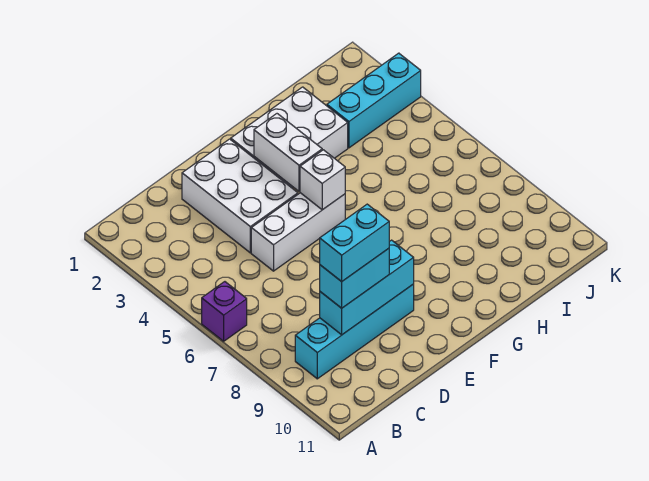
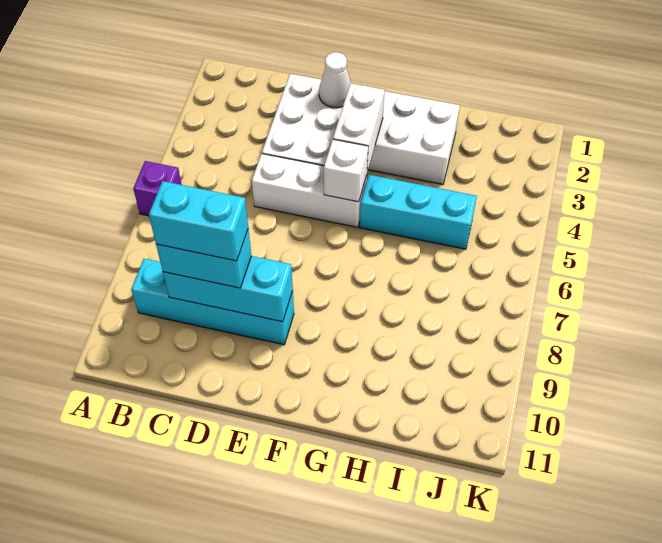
none -> white cone E2 level 2
cyan brick I3:K3 level 1 -> cyan brick G5:I5 level 1

